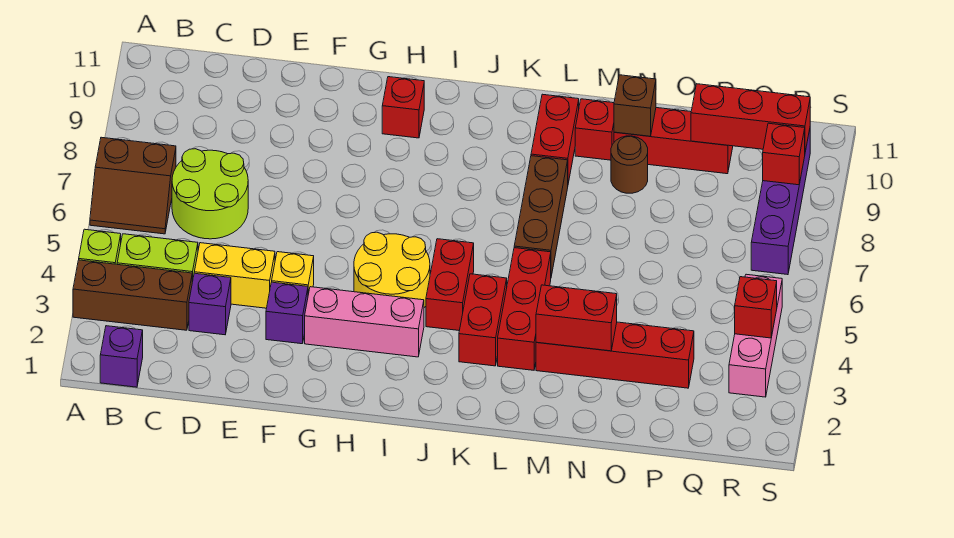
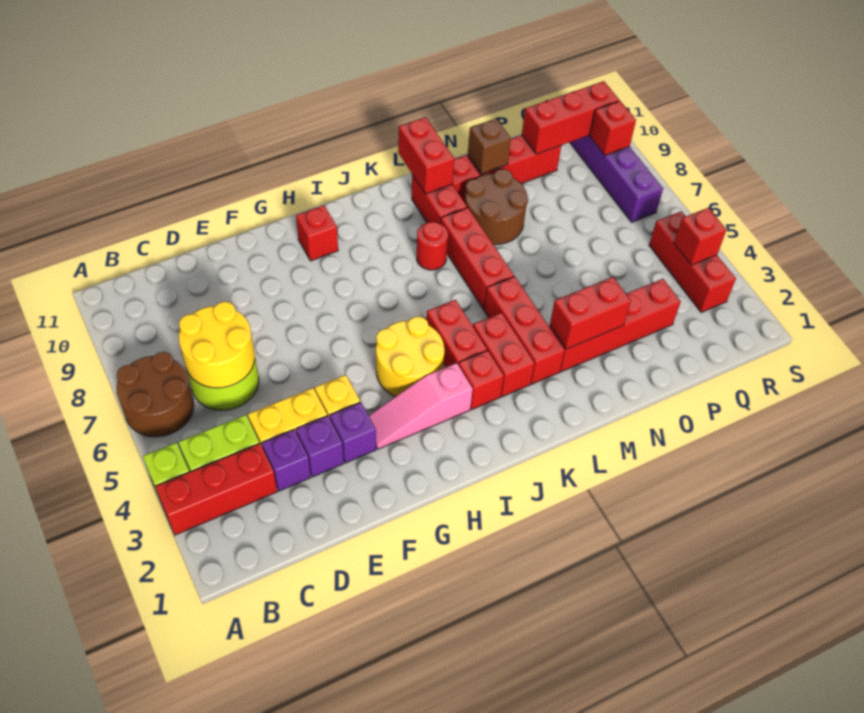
brown brick A3:C3 level 1 -> red brick A3:C3 level 1
brown slope A6:B7 level 1 top 7 -> brown round brick A6:B7 level 1
purple brick B1 level 1 -> purple brick E3 level 1
none -> yellow round brick C6:D7 level 2
pink brick G3:I3 level 1 -> pink slope G3:I3 level 1 top I
none -> red brick J3 level 1
none -> red round brick K8 level 1
brown brick L6:L8 level 1 -> red brick L6:L8 level 1
none -> red brick L10:L11 level 2
brown round brick N9 level 1 -> brown round brick M8:N9 level 1
pink brick R3:R5 level 1 -> red brick R3:R5 level 1

